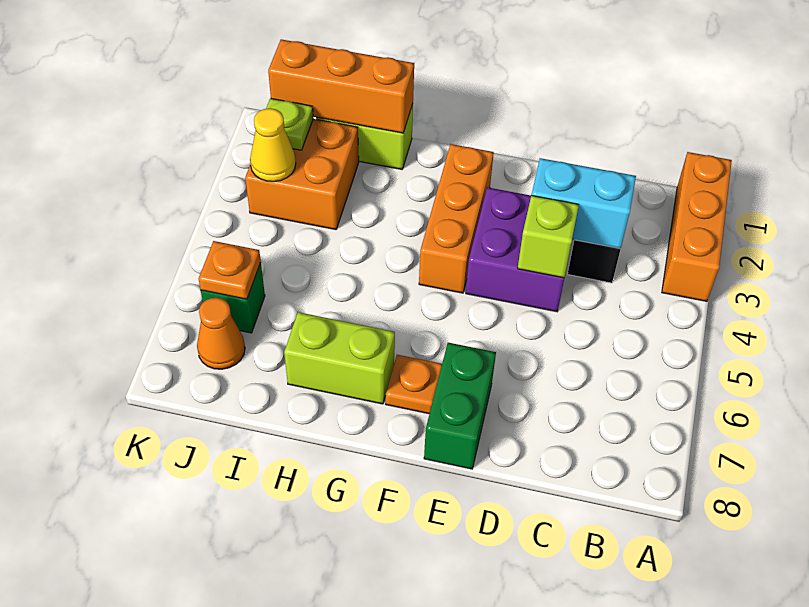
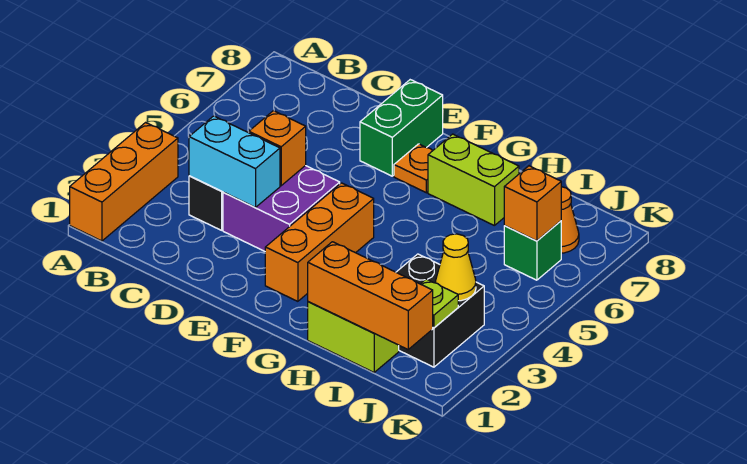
lime brick D4 level 2 -> orange brick D4 level 2
orange brick I2:J3 level 1 -> black brick I2:J3 level 1
orange plate J6 level 2 -> orange brick J6 level 2

